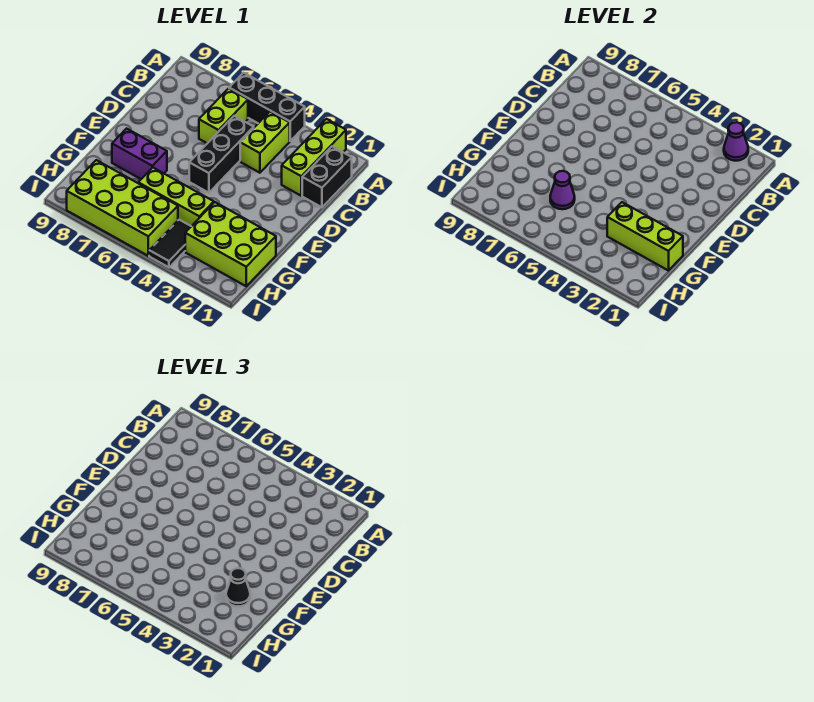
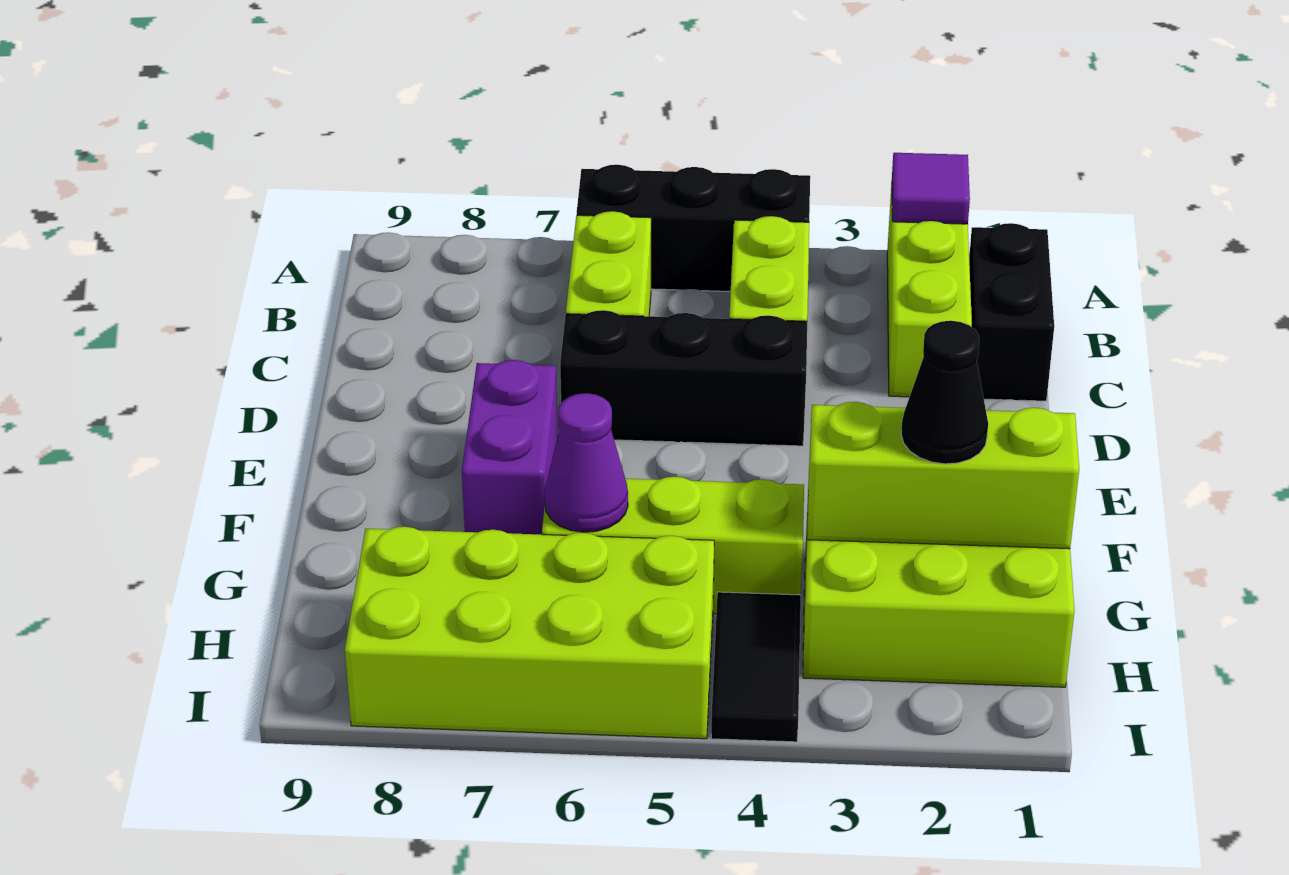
purple cone A2 level 2 -> purple tile A2 level 2
black brick C5:E5 level 1 -> black brick D4:D6 level 1
purple brick F7:F8 level 1 -> purple brick E7:F7 level 1

